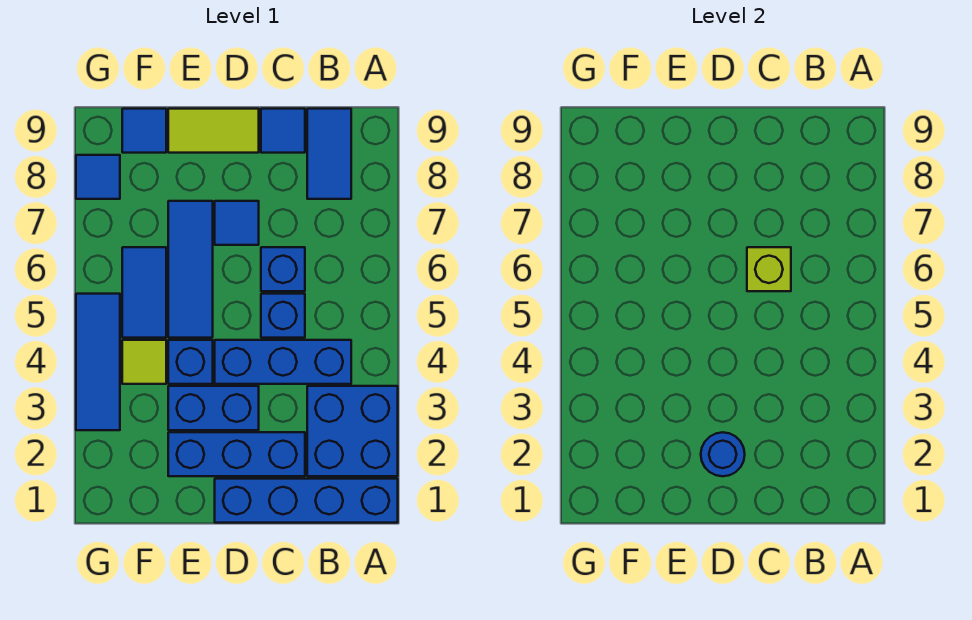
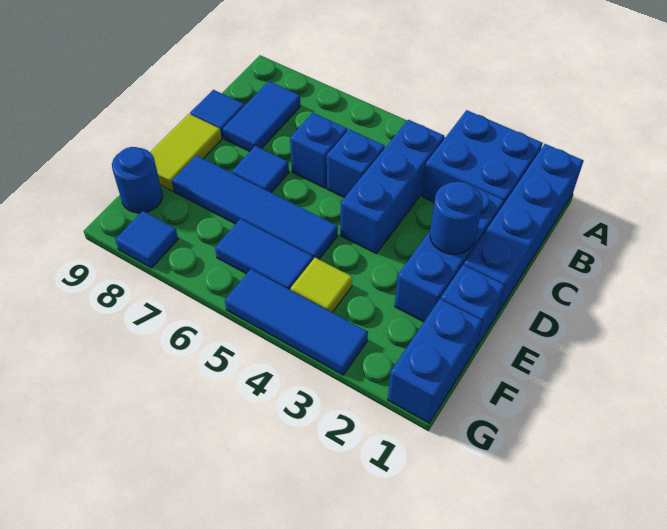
blue tile B8:B9 level 1 -> blue tile B8:C8 level 1
lime brick C6 level 2 -> none
blue brick D3:E3 level 1 -> blue brick F1:G1 level 1
blue brick E4 level 1 -> blue brick E1 level 1
blue tile E5:E7 level 1 -> blue tile E5:E8 level 1
blue tile F9 level 1 -> blue round brick F9 level 1

